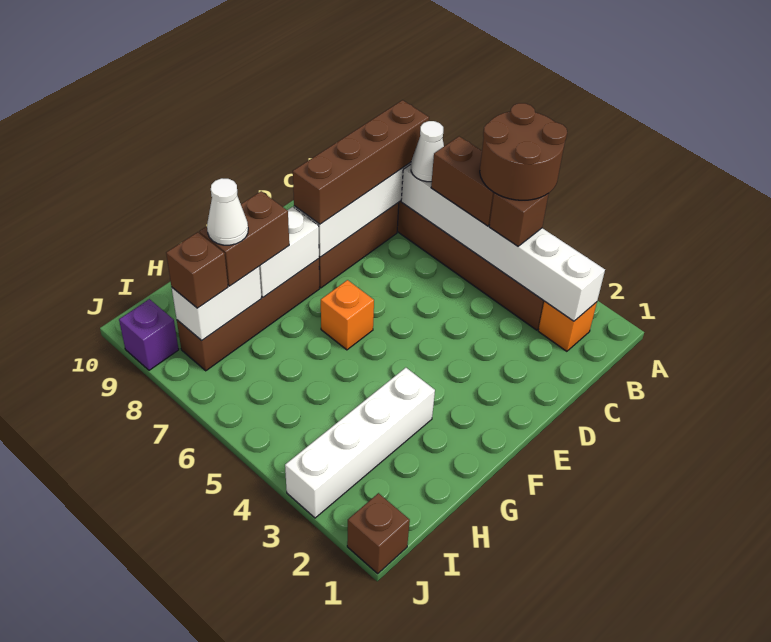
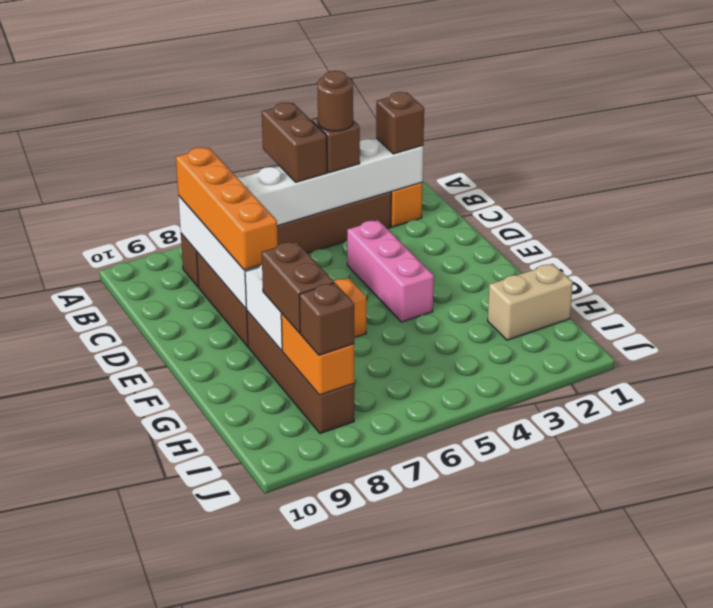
brown round brick A4:B5 level 4 -> brown round brick B4 level 4
brown brick B5:B6 level 3 -> brown brick A5:B5 level 3
white cone B7 level 3 -> none
brown brick B8:E8 level 3 -> orange brick B8:E8 level 3
none -> pink brick D4:F4 level 1
white brick G3:J3 level 1 -> none
none -> tan brick H1:H2 level 1
white brick H8:I8 level 2 -> orange brick H8:I8 level 2
white cone H8 level 4 -> none
brown brick J1 level 1 -> brown brick B2 level 3
purple brick J9 level 1 -> none

